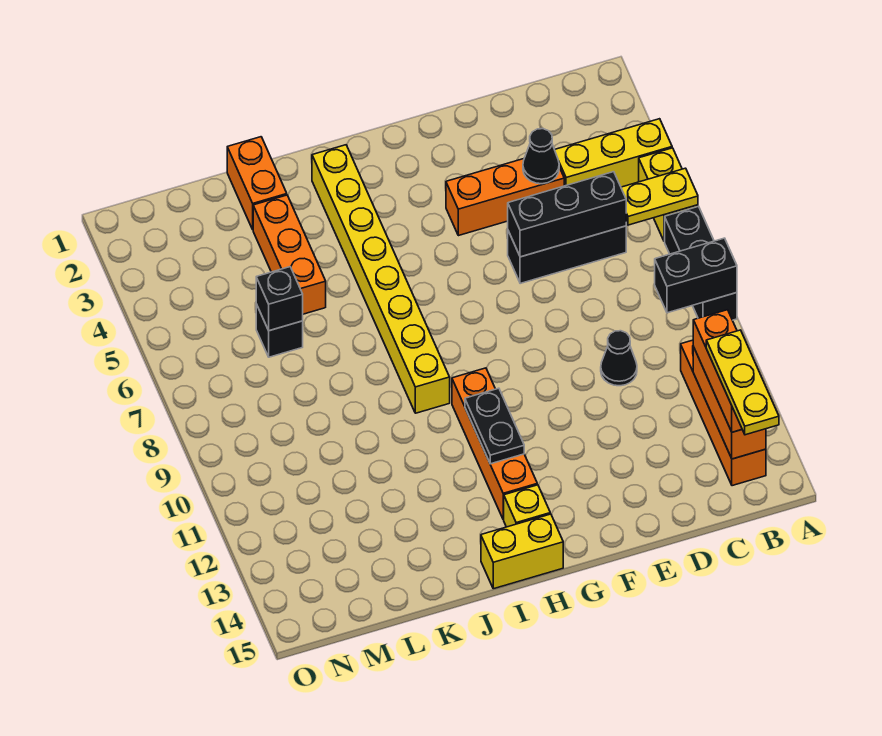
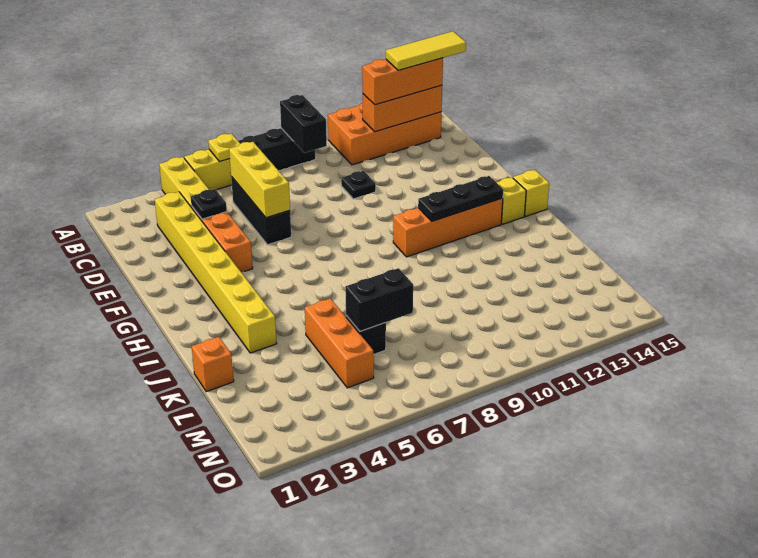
yellow plate A6:B6 level 2 -> yellow plate A6 level 2
orange brick B11:B14 level 1 -> orange brick A11:B14 level 1
yellow plate B13:B15 level 4 -> yellow tile B13:B15 level 4
black brick C6:E6 level 2 -> yellow brick C6:E6 level 2
black cone D4 level 2 -> black plate D4 level 2
black cone D10 level 1 -> black plate D10 level 1
black plate H11:H12 level 2 -> black plate H11:H13 level 2
yellow brick H15:I15 level 1 -> yellow brick H15 level 1
yellow brick I2:I9 level 1 -> yellow brick C3:J3 level 1
orange brick K1:K2 level 1 -> orange brick K1 level 1
orange brick K3:K5 level 1 -> orange brick K5:M5 level 1
black brick L6 level 2 -> black brick L6:L7 level 2

